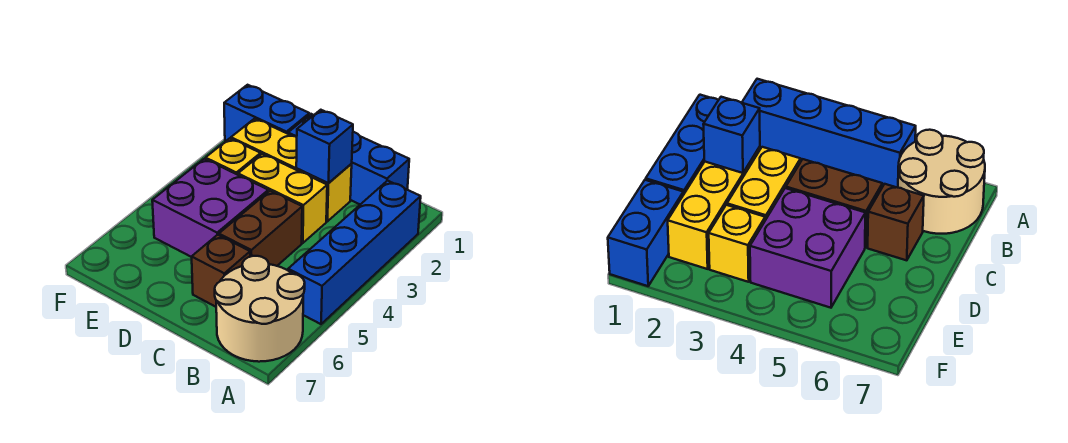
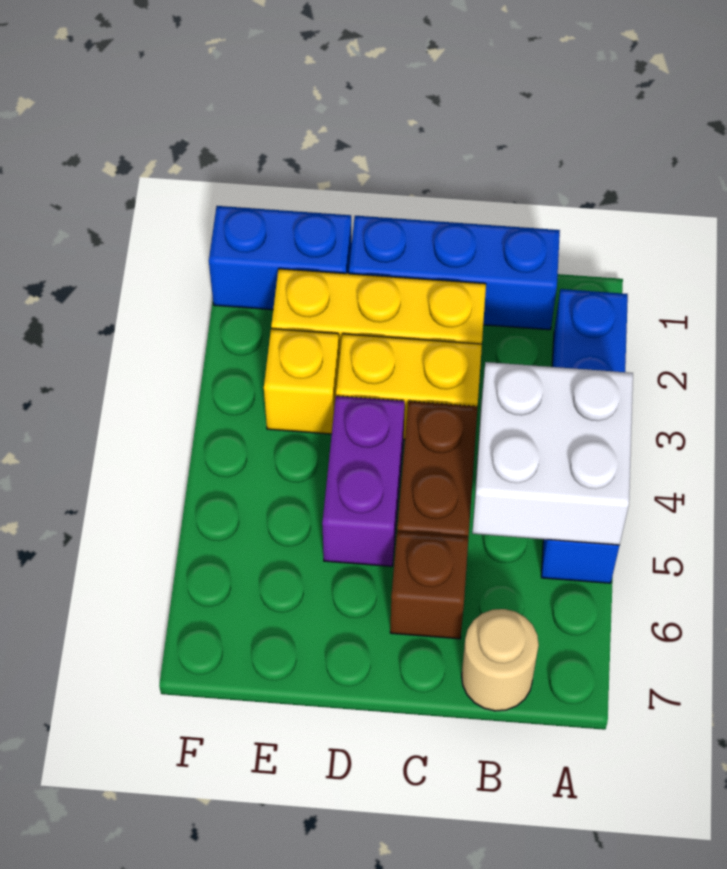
none -> white brick A4:B5 level 2
tan round brick A6:B7 level 1 -> tan round brick B7 level 1
blue brick C2 level 2 -> none
purple brick D4:E5 level 1 -> purple brick D4:D5 level 1

